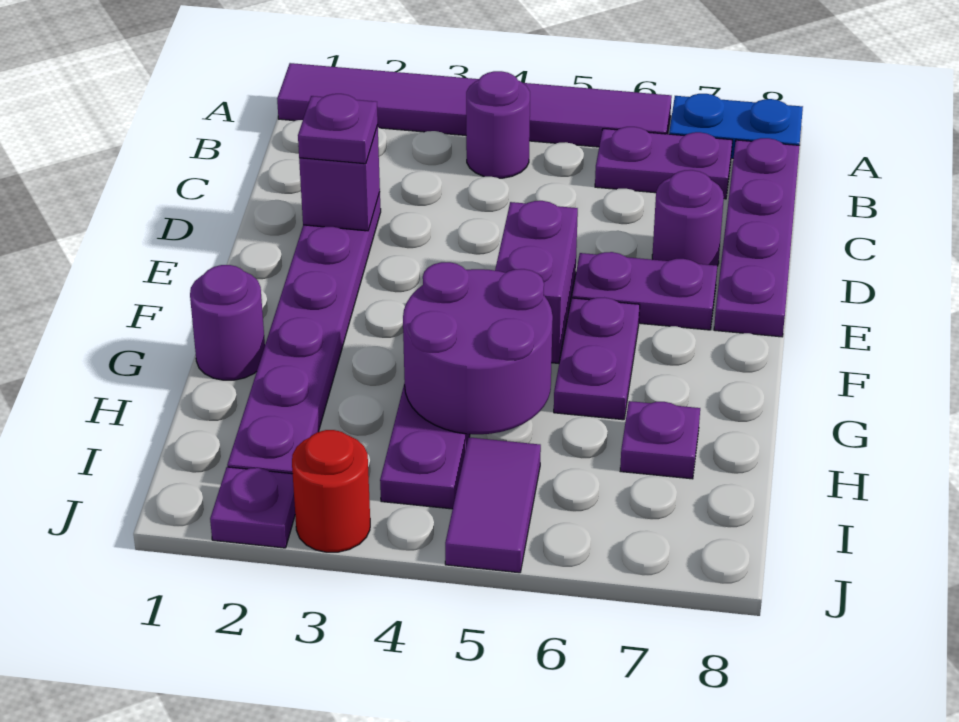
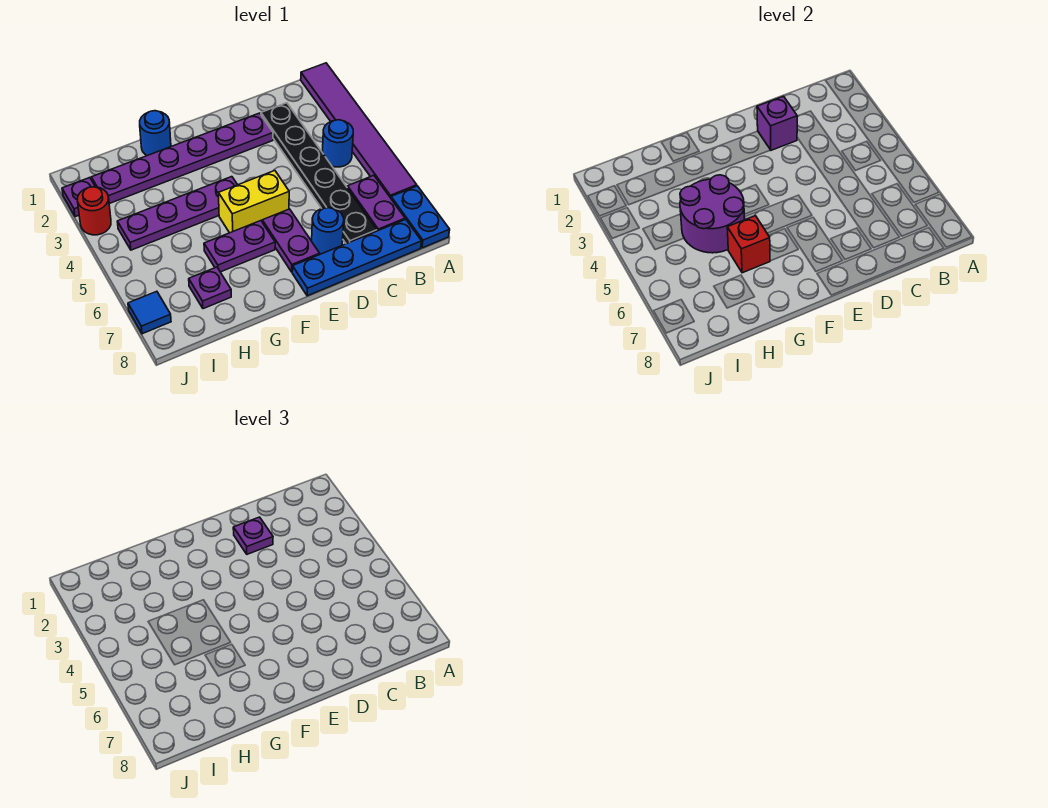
purple round brick B4 level 1 -> blue round brick B4 level 1
purple plate B8:E8 level 1 -> blue plate B8:E8 level 1
none -> black plate C2:C7 level 1
purple round brick D7 level 1 -> blue round brick D7 level 1
purple brick E5:F5 level 1 -> yellow brick E5:F5 level 1
purple round brick G1 level 1 -> blue round brick G1 level 1
none -> red brick G6 level 2
purple tile I5:J5 level 1 -> none
none -> blue tile J7 level 1

